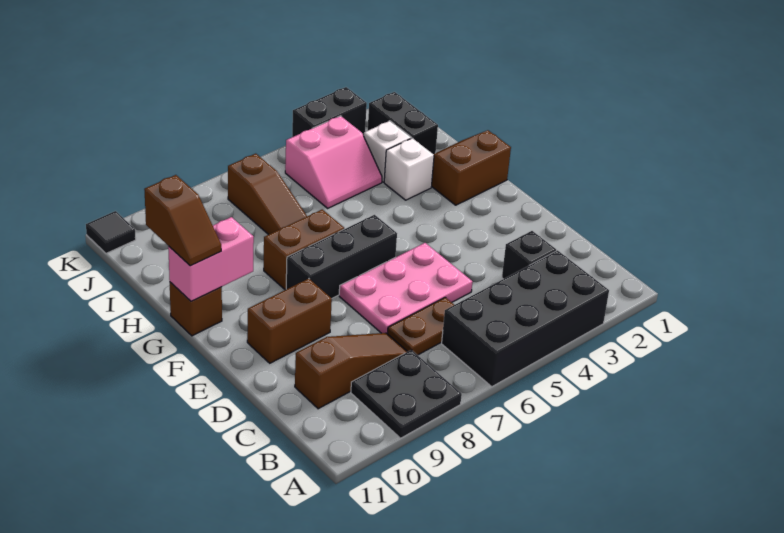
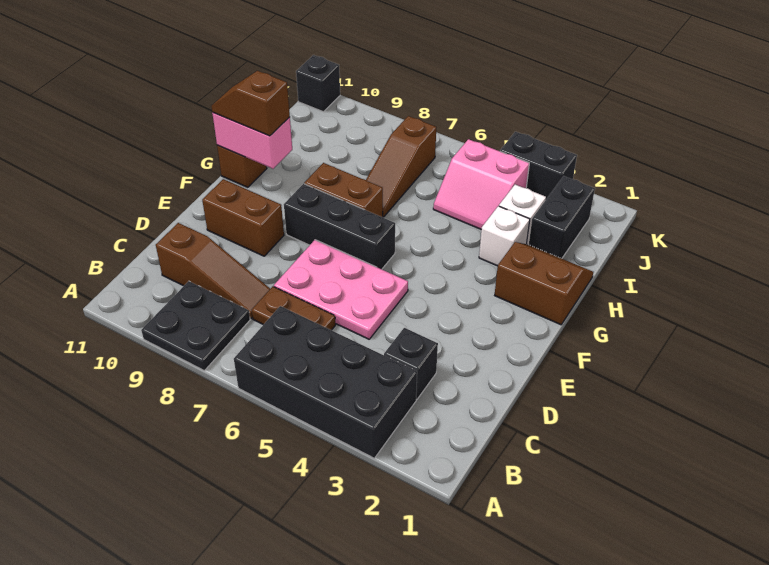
brown slope G11:H11 level 3 top H -> brown slope G10:G11 level 3 top 10
black tile K11 level 1 -> black brick K11 level 1

